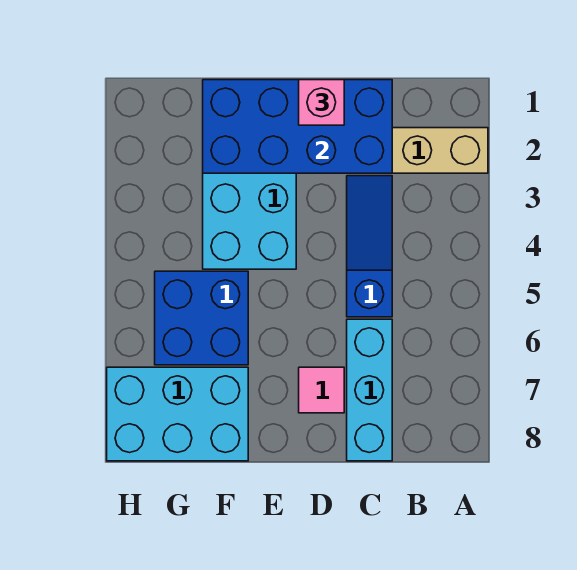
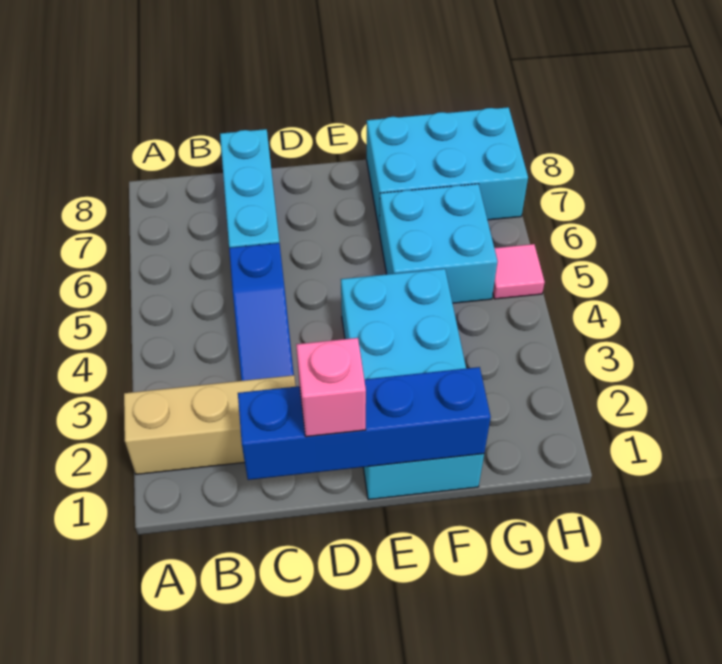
blue brick C1:F2 level 2 -> blue brick C1:F1 level 2
pink tile D7 level 1 -> pink tile H5 level 1
blue brick F5:G6 level 1 -> cyan brick F5:G6 level 1

